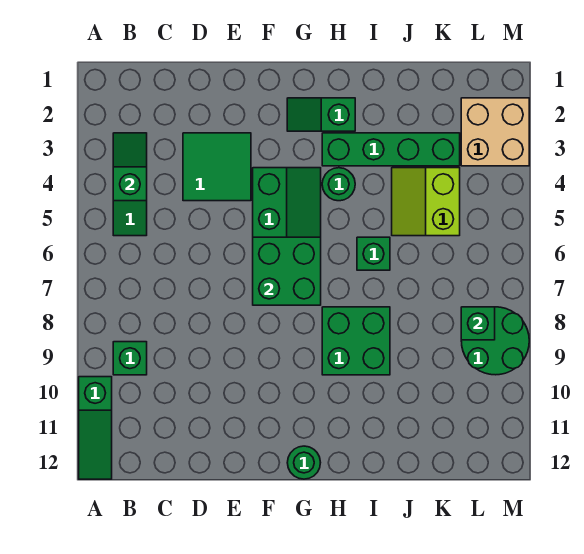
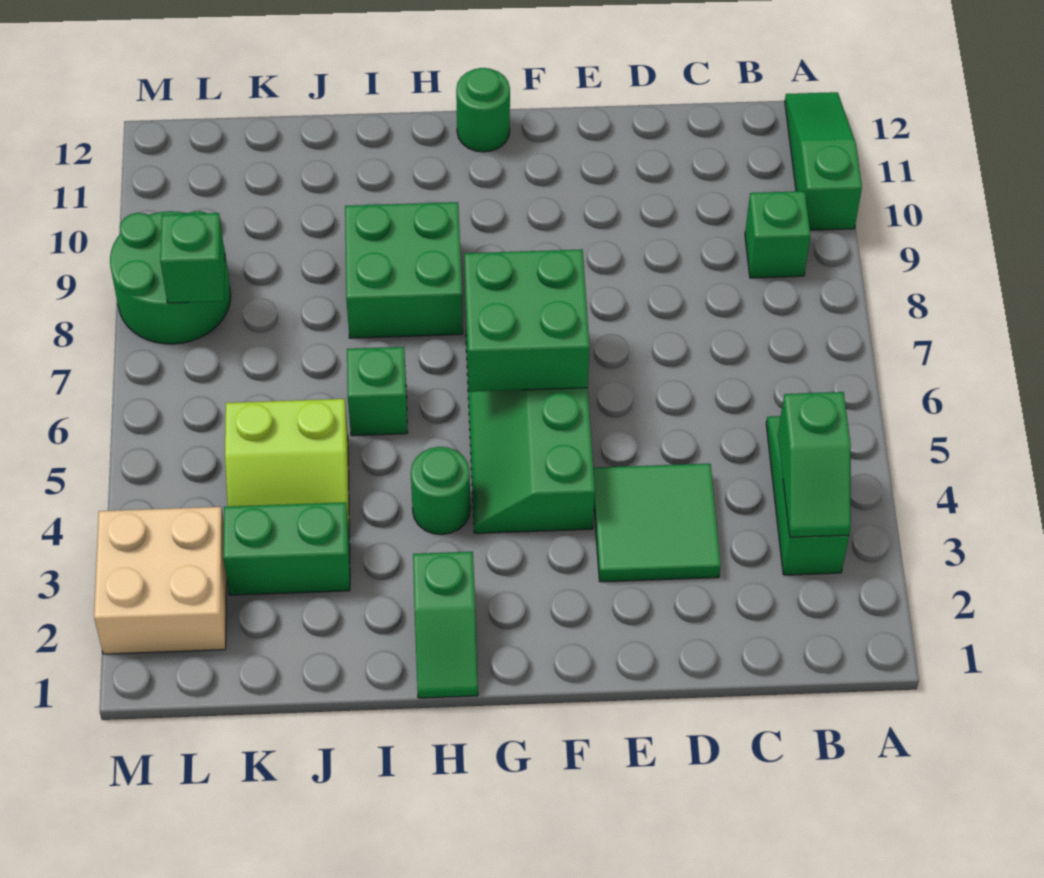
green slope G2:H2 level 1 top H -> green slope H1:H2 level 1 top 2
green brick H3:K3 level 1 -> green brick J3:K3 level 1
lime slope J4:K5 level 1 top K -> lime slope J4:K5 level 1 top 5

